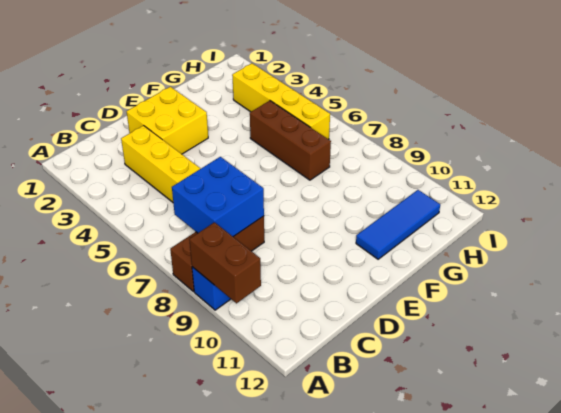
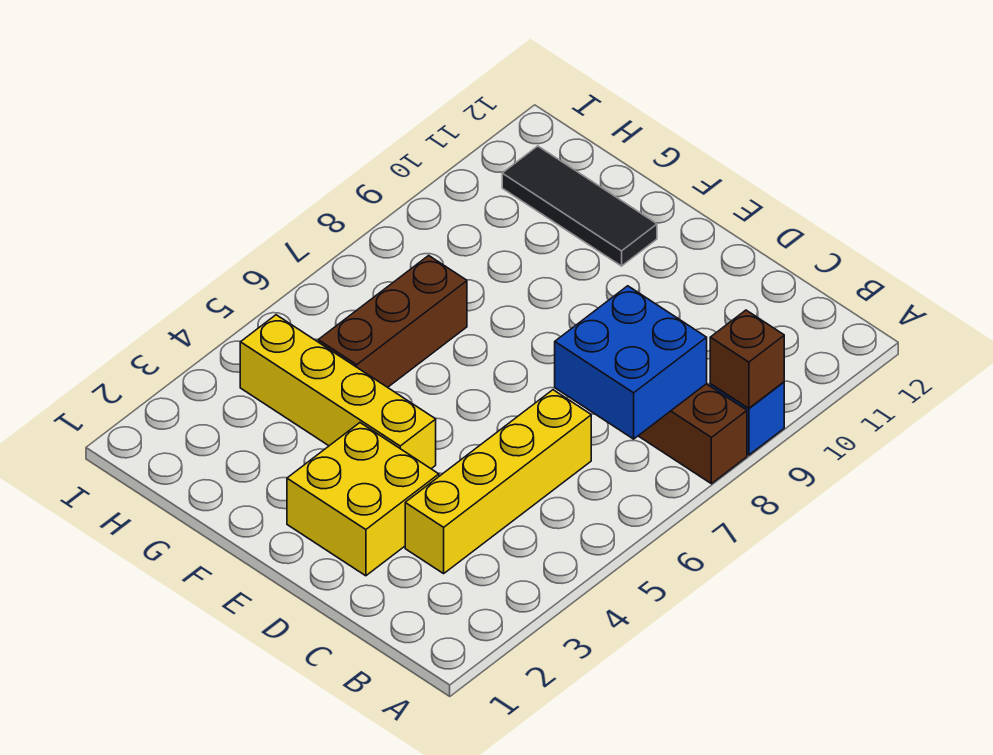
brown brick A9:A10 level 2 -> brown brick A9 level 2
blue tile F11:H11 level 1 -> black tile F11:H11 level 1
yellow brick H3:H6 level 1 -> yellow brick E4:H4 level 1

